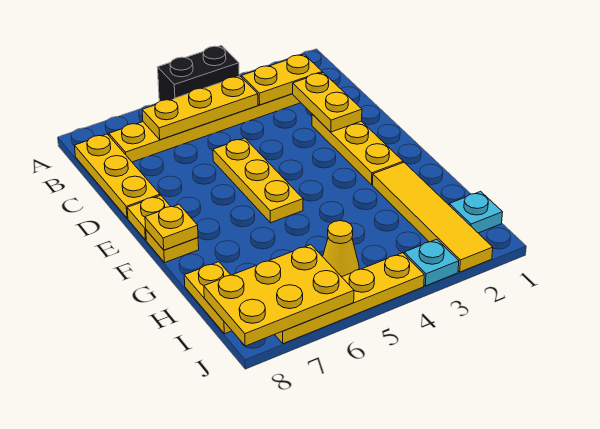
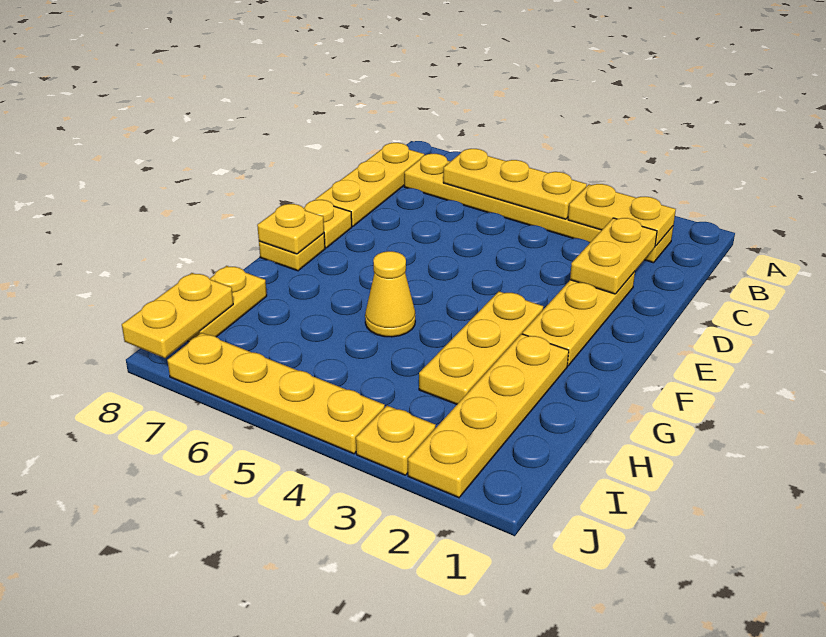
black brick A4:A5 level 1 -> none
yellow plate D5:F5 level 1 -> yellow plate F3:H3 level 1
yellow tile G2:J2 level 1 -> yellow plate G2:J2 level 1
cyan plate I1 level 1 -> none
yellow cone I5 level 1 -> yellow cone G5 level 1
yellow plate I6:J8 level 2 -> yellow plate I8:J8 level 2
cyan plate J3 level 1 -> yellow plate J3 level 1

